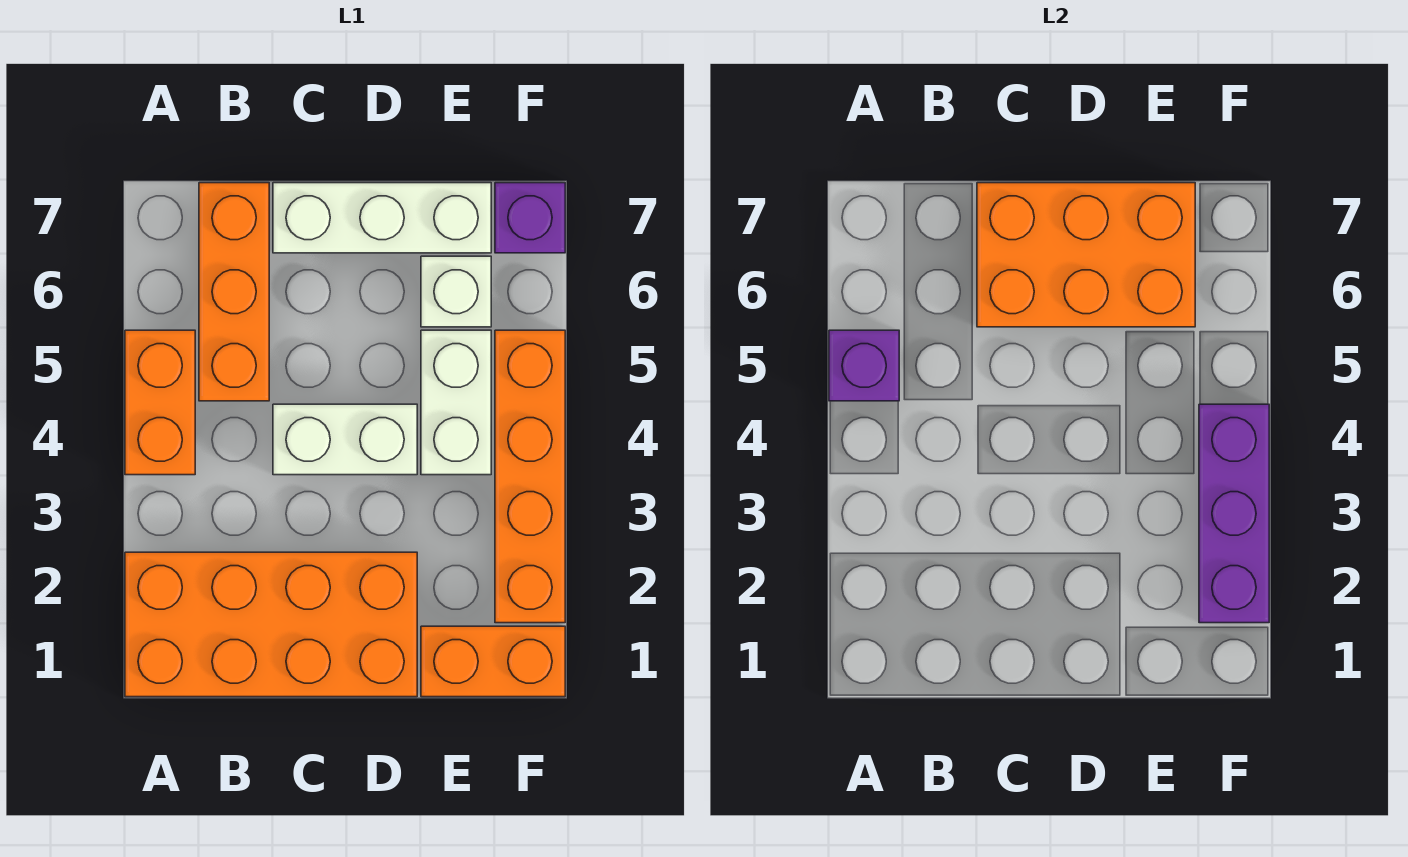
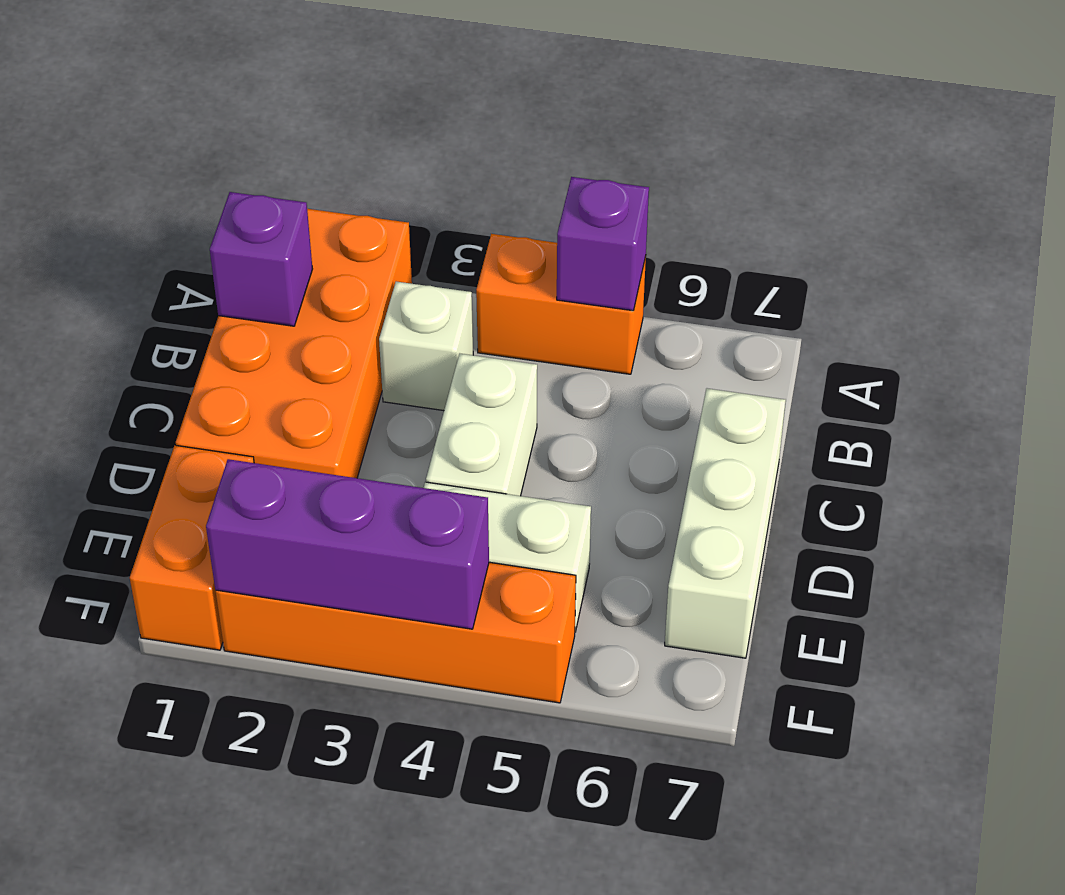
orange brick B5:B7 level 1 -> none
orange brick C6:E7 level 2 -> none
white brick E6 level 1 -> white brick B3 level 1
purple brick F7 level 1 -> purple brick B1 level 2

